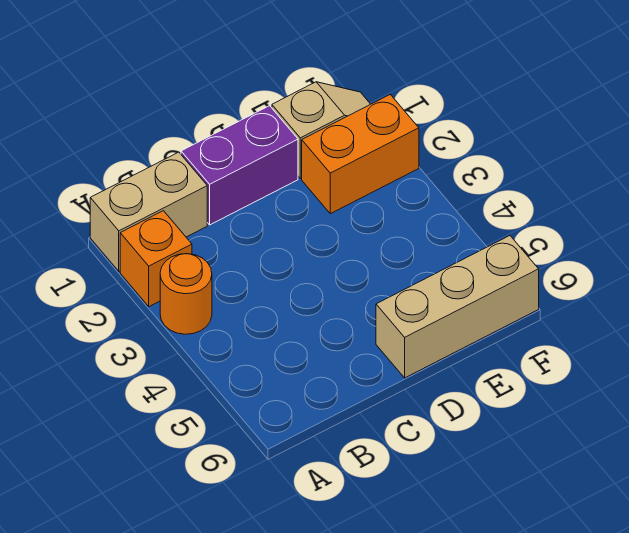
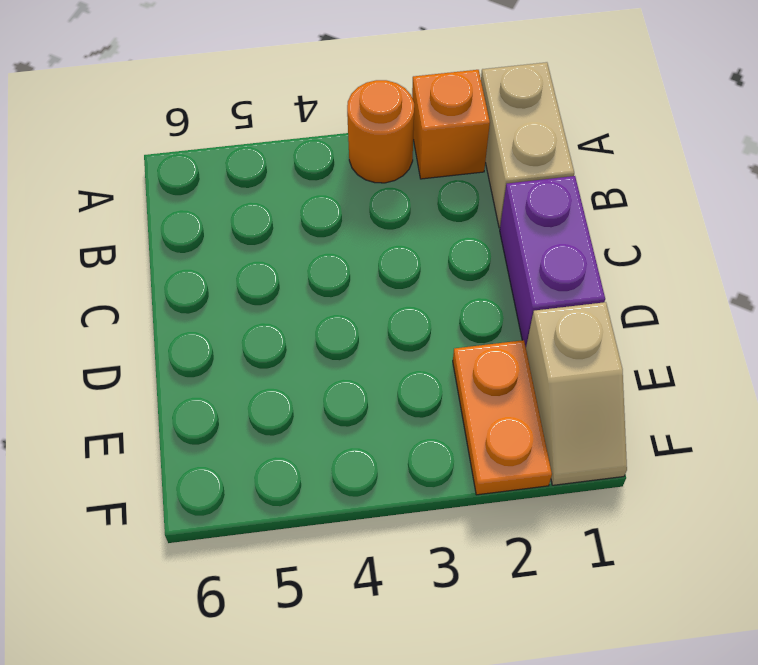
tan brick D6:F6 level 1 -> none
orange brick E2:F2 level 1 -> orange plate E2:F2 level 1

